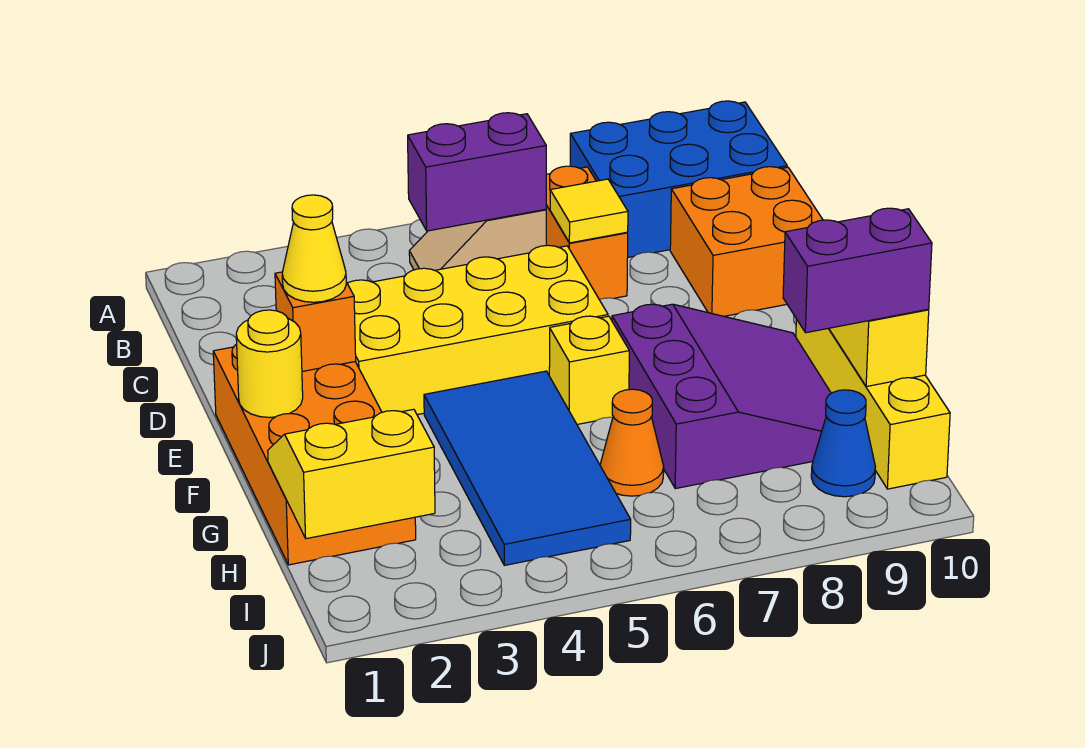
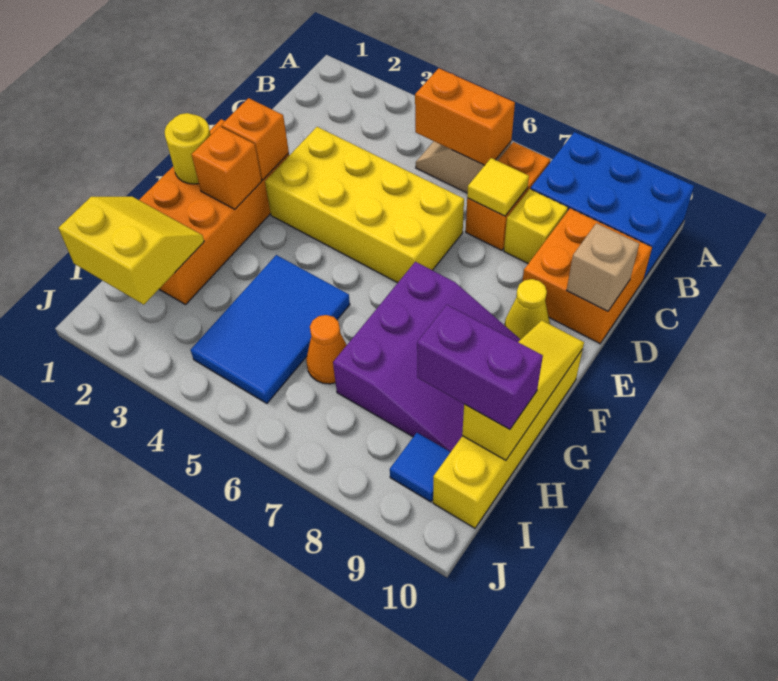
purple brick B5:B6 level 2 -> orange brick B5:B6 level 2
none -> tan brick D10 level 2
yellow cone E2 level 3 -> yellow cone E9 level 1
none -> orange brick F2 level 2
blue tile F4:I5 level 1 -> blue tile G4:I5 level 1
yellow brick F6 level 1 -> yellow brick C8 level 1
blue cone I9 level 1 -> blue tile I9 level 1

